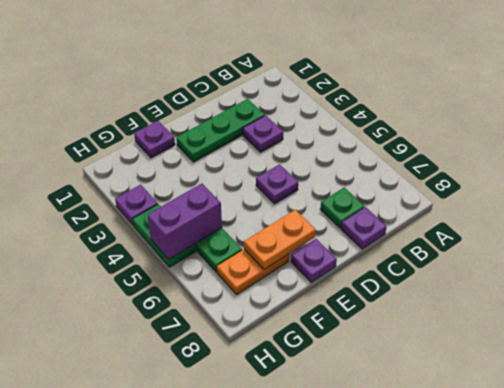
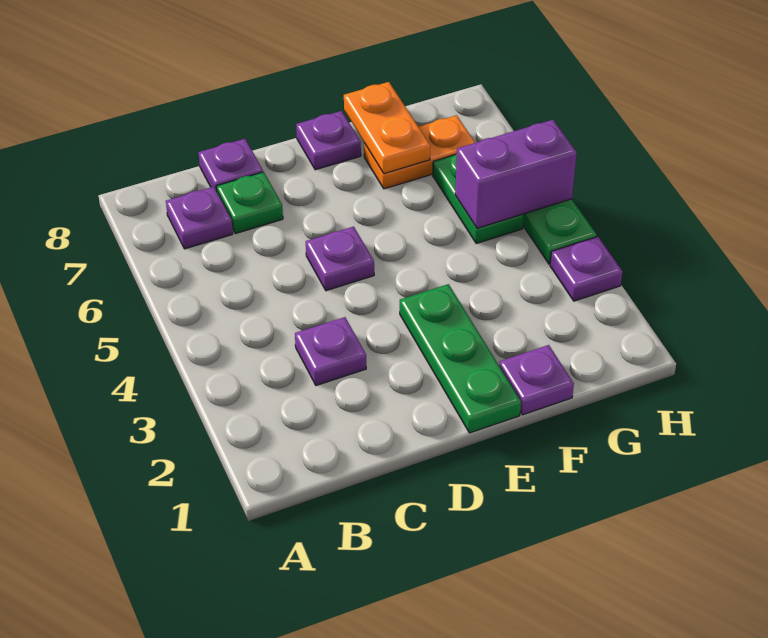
none -> purple plate B7 level 1
green plate C2:E2 level 1 -> green plate E1:E3 level 1
orange plate E7:F7 level 2 -> orange plate F7:F8 level 2

